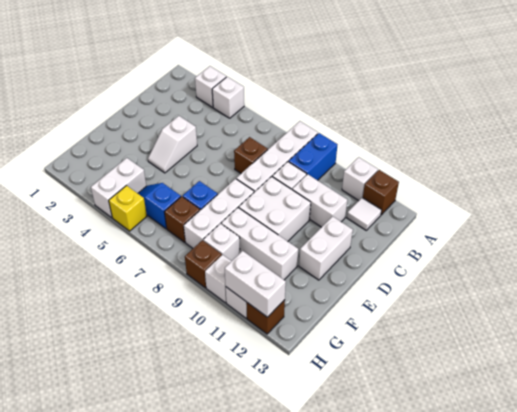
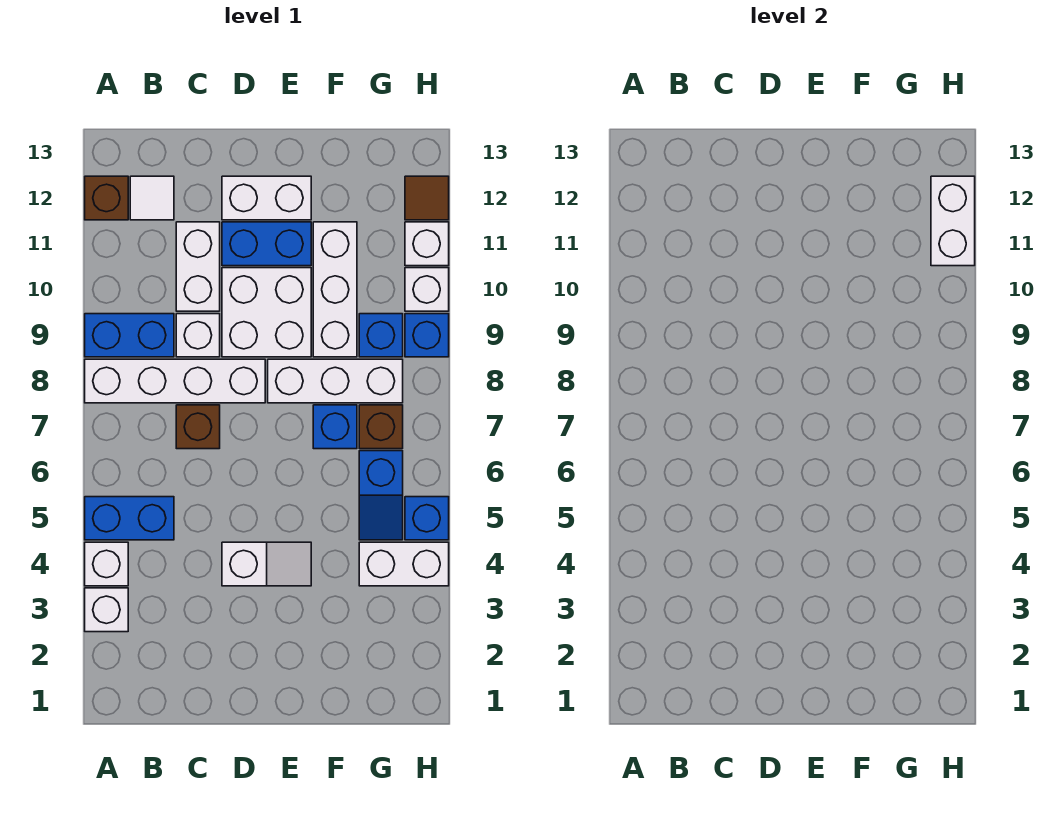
none -> blue brick A5:B5 level 1
white brick A11 level 1 -> none
none -> blue brick D11:E11 level 1
white brick G9 level 1 -> blue brick G9 level 1
yellow brick H5 level 1 -> blue brick H5 level 1
brown brick H9 level 1 -> blue brick H9 level 1
brown brick H12 level 1 -> brown tile H12 level 1

